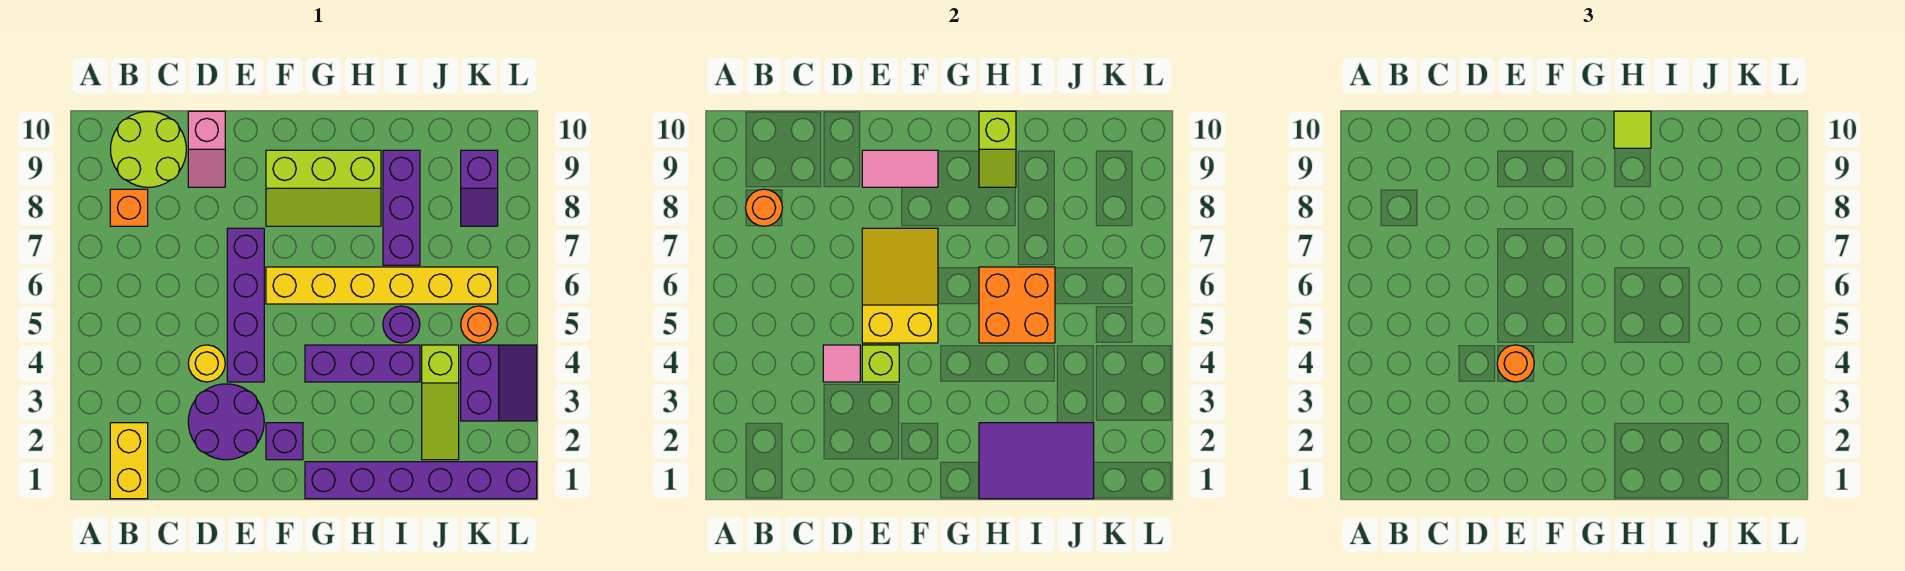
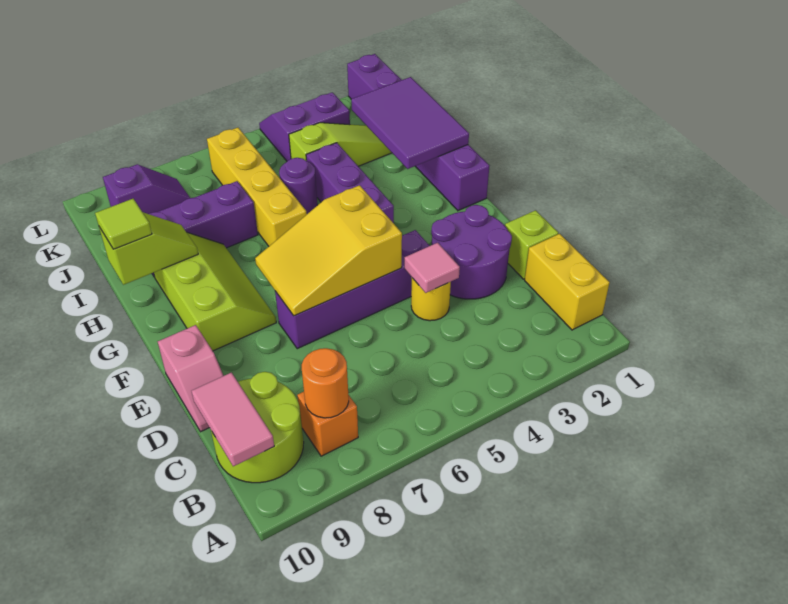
yellow brick B1:B2 level 1 -> yellow brick B1:C1 level 1
pink slope D9:D10 level 1 top 10 -> pink slope D10:E10 level 1 top E
lime brick E4 level 2 -> lime brick D1 level 1
orange round brick E4 level 3 -> none
pink tile E9:F9 level 2 -> pink tile B10:C10 level 2
purple brick F2 level 1 -> none
yellow brick F6:K6 level 1 -> yellow brick H6:K6 level 1
orange brick H5:I6 level 2 -> none
orange round brick K5 level 1 -> none

